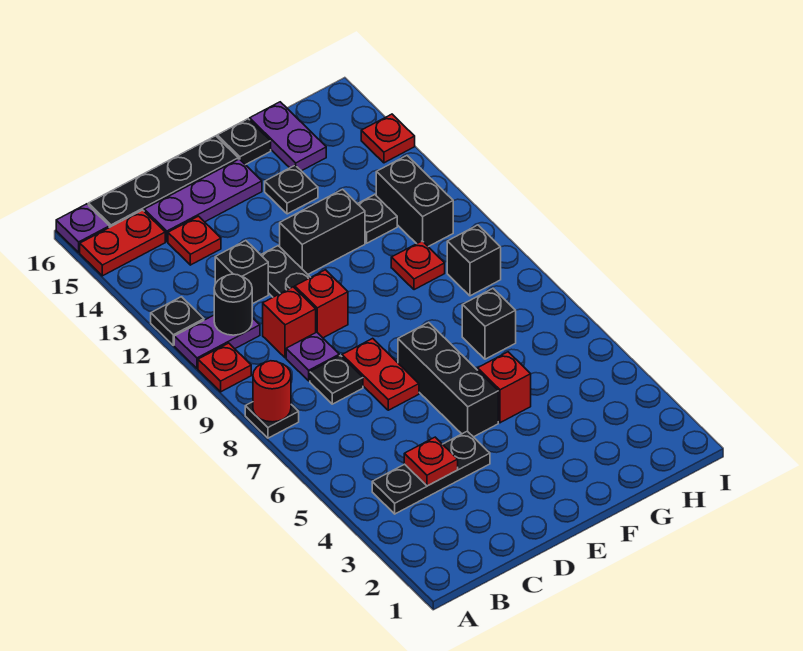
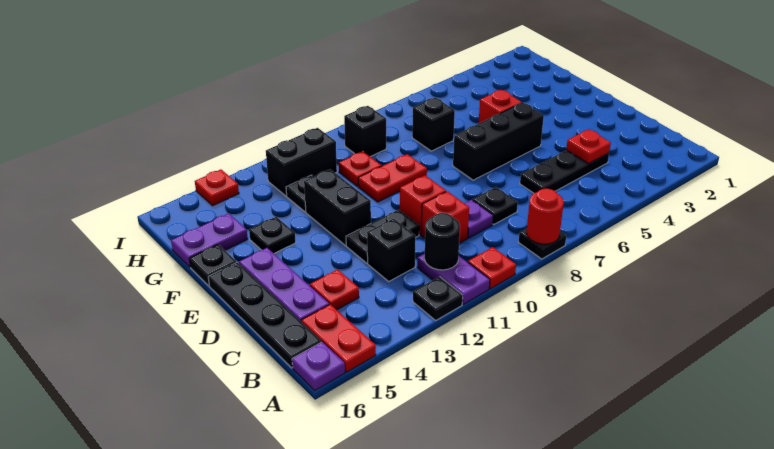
black plate B4:D4 level 1 -> black plate C4:C6 level 1
red plate D7:D8 level 1 -> red plate F9:F10 level 1

